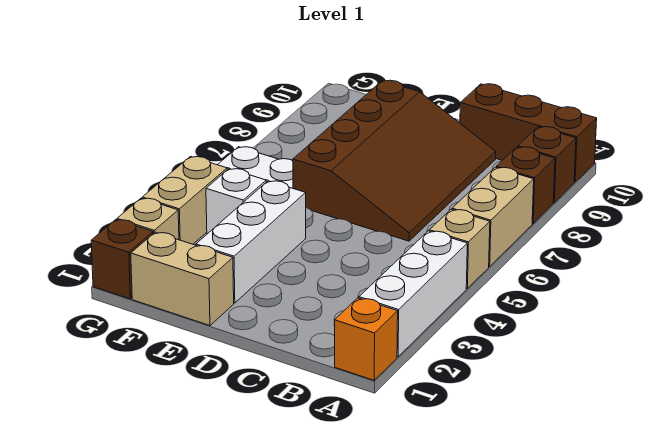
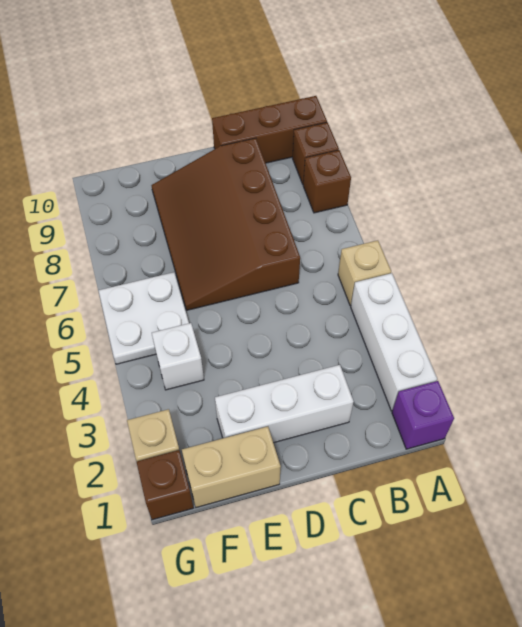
orange brick A1 level 1 -> purple brick A1 level 1
tan brick A6:A7 level 1 -> none
brown slope C6:E9 level 1 top E -> brown slope C6:E9 level 1 top C
white brick E2:E4 level 1 -> white brick C2:E2 level 1
tan brick G3:G4 level 1 -> none

